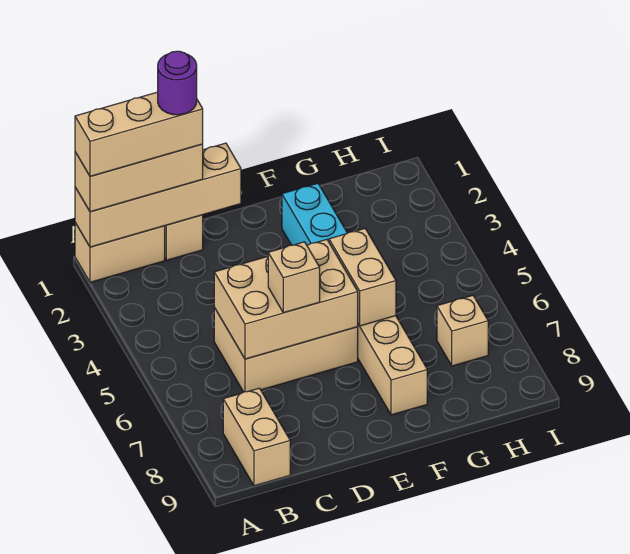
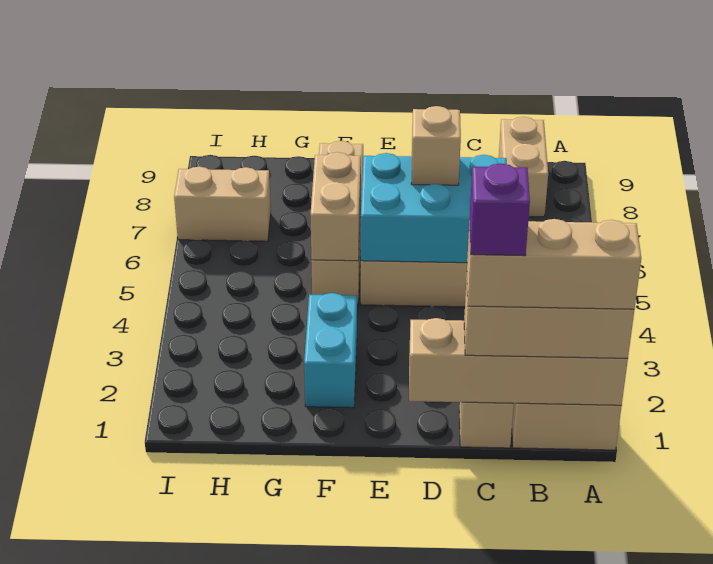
purple round brick C1 level 5 -> purple brick C1 level 5
tan brick C5:E6 level 2 -> cyan brick C5:E6 level 2
tan brick H7 level 1 -> tan brick H7:I7 level 1

